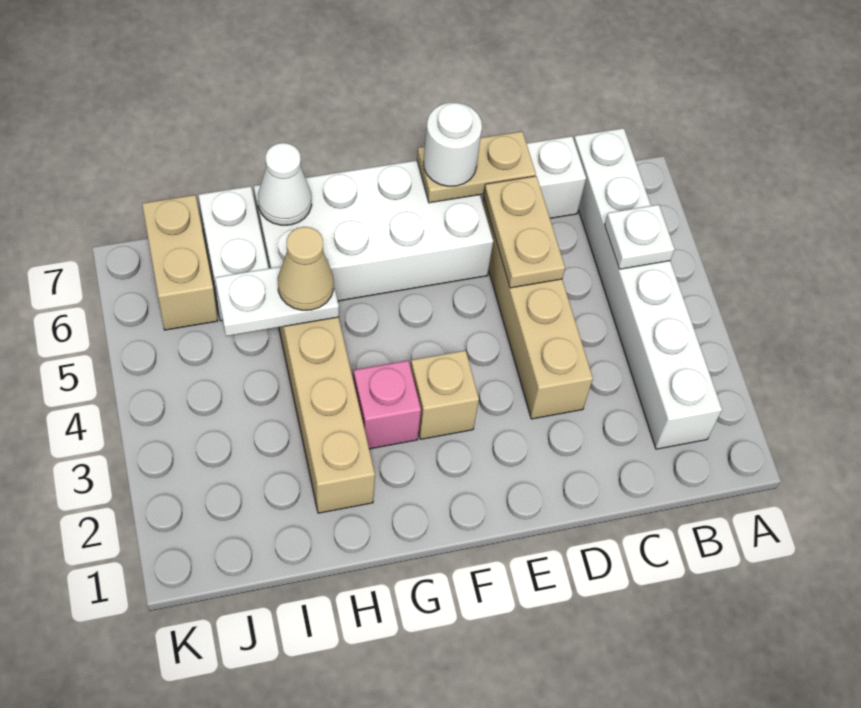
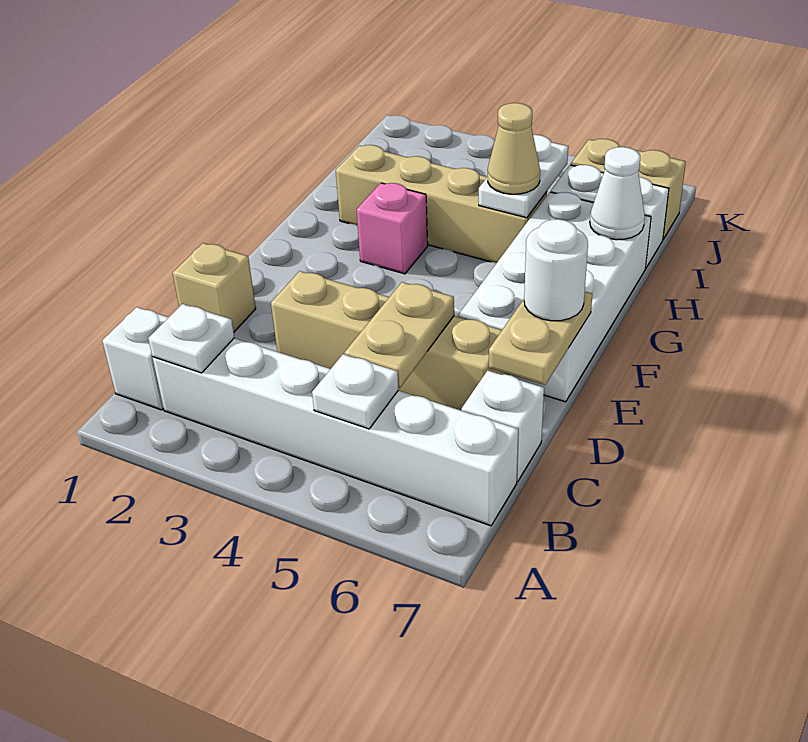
none -> white brick B1 level 1
none -> white plate B2 level 2
tan plate D5:D6 level 2 -> tan plate C5:D5 level 2
tan brick F3 level 1 -> tan brick D1 level 1

